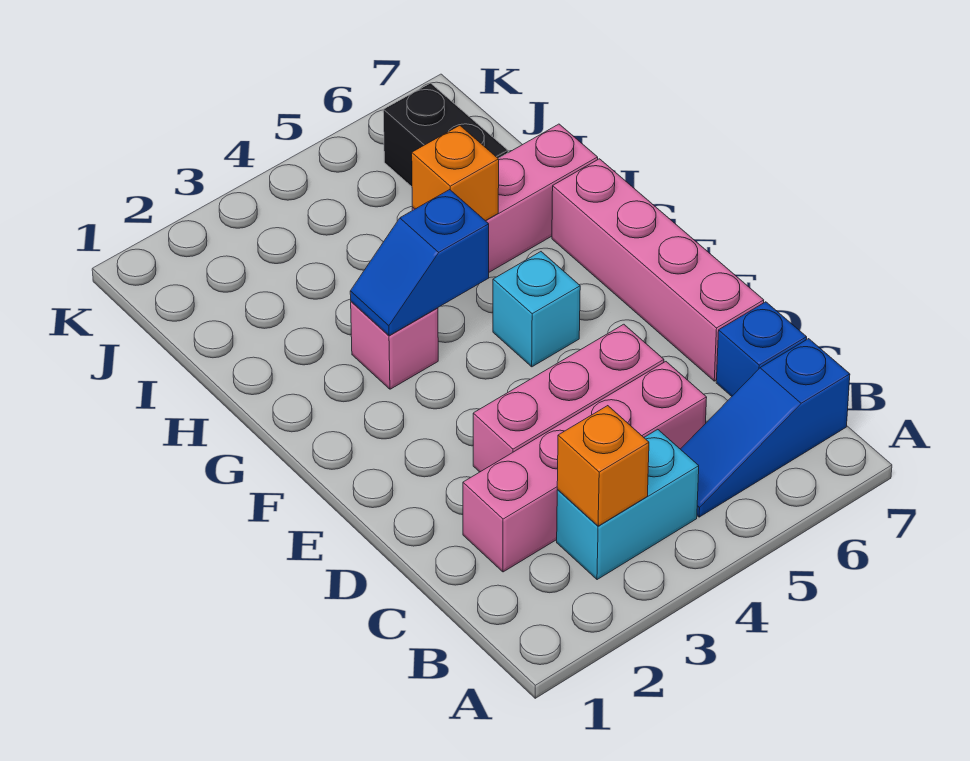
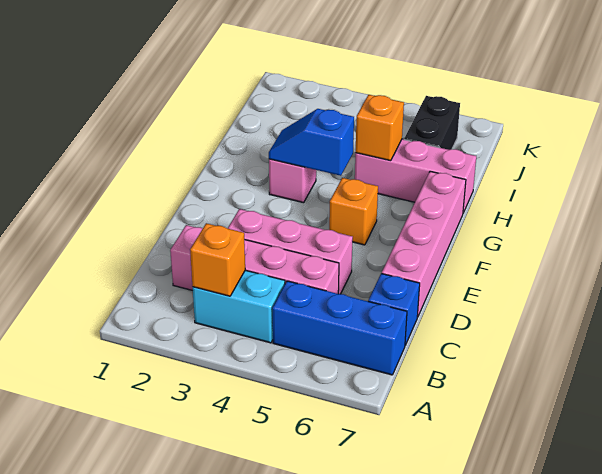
blue slope B5:B7 level 1 top 7 -> blue brick B5:B7 level 1
cyan brick F5 level 1 -> orange brick F5 level 1

